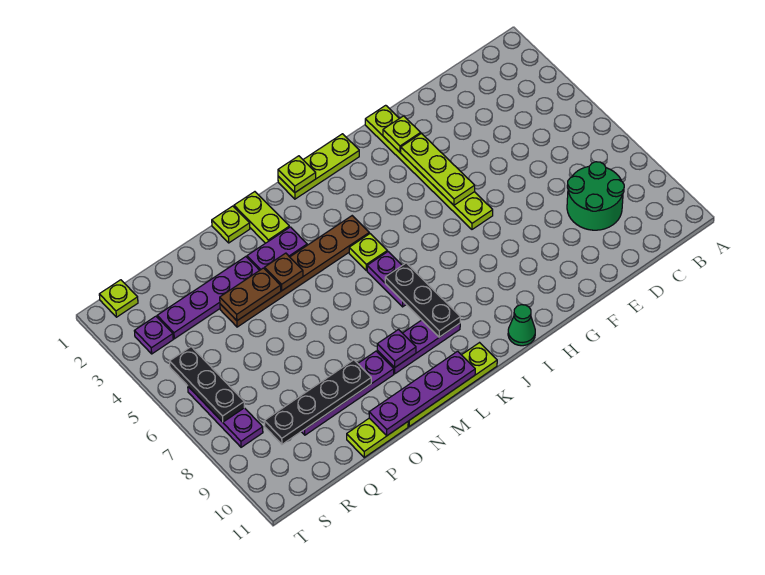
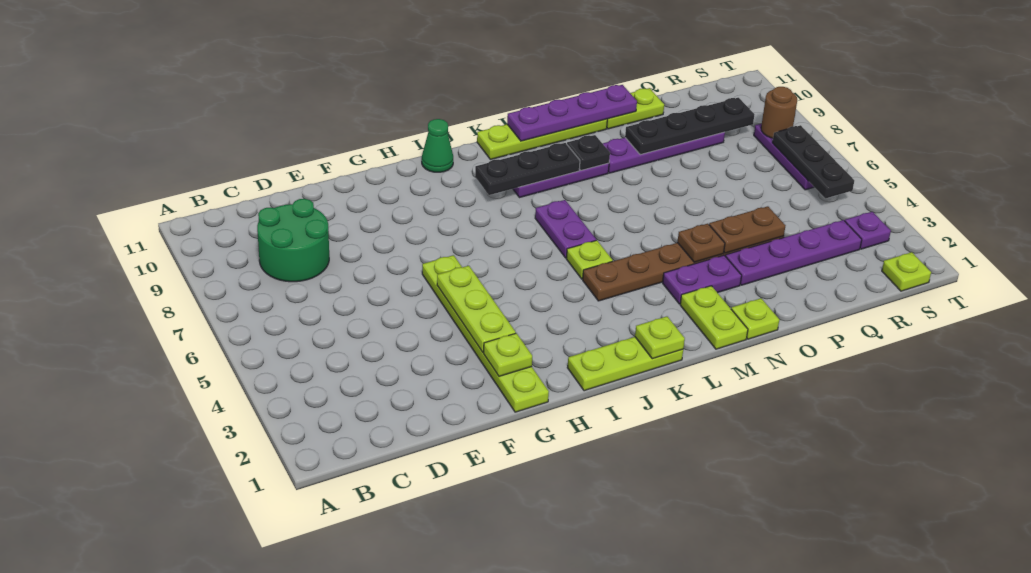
black plate K7:K9 level 2 -> black plate J9:L9 level 2
purple plate M9 level 2 -> black plate M9 level 2
none -> brown round brick S8 level 2

